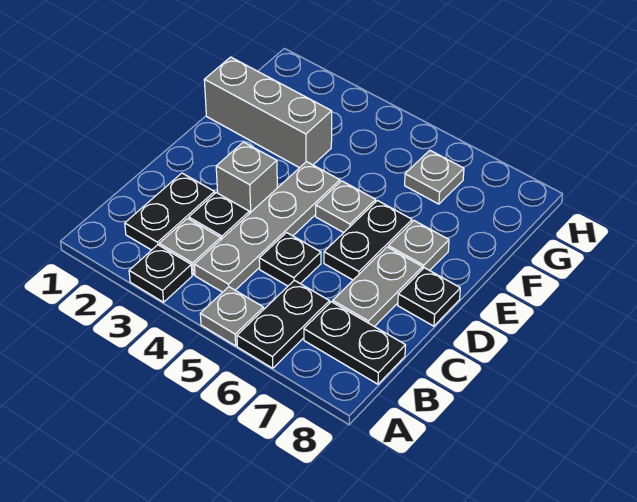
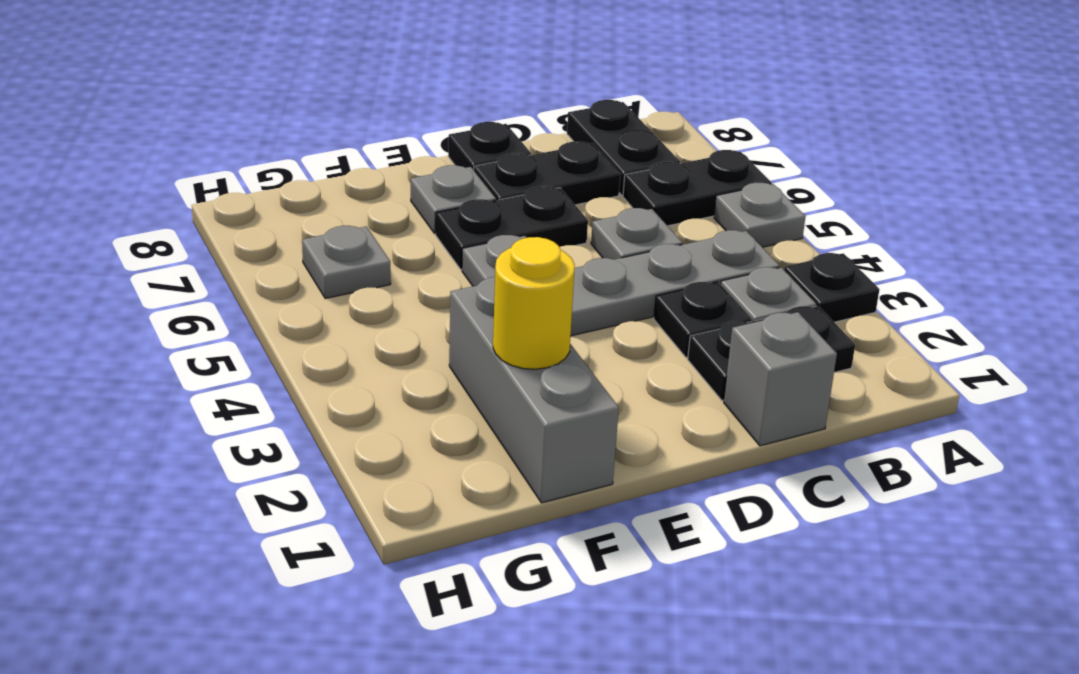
black plate C5 level 1 -> grey plate C5 level 1
grey plate C7:D7 level 1 -> black plate C7:D7 level 1
grey brick D3 level 1 -> grey brick C1 level 1
none -> yellow round brick F2 level 2

